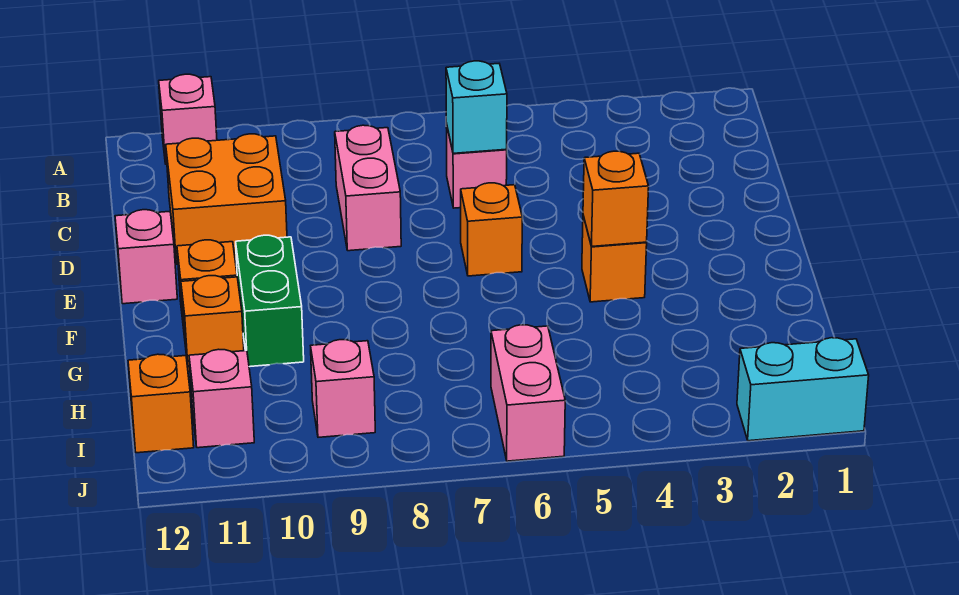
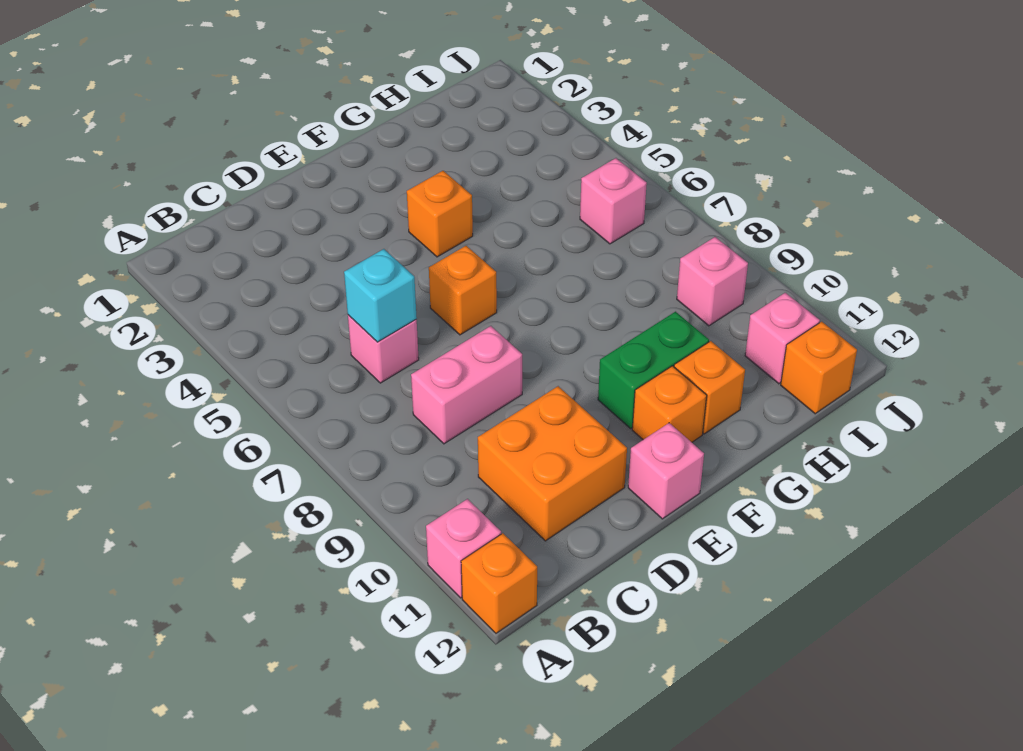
orange brick F4 level 2 -> orange brick A12 level 1
pink brick I6:J6 level 1 -> pink brick I6 level 1
cyan brick J1:J2 level 1 -> none

